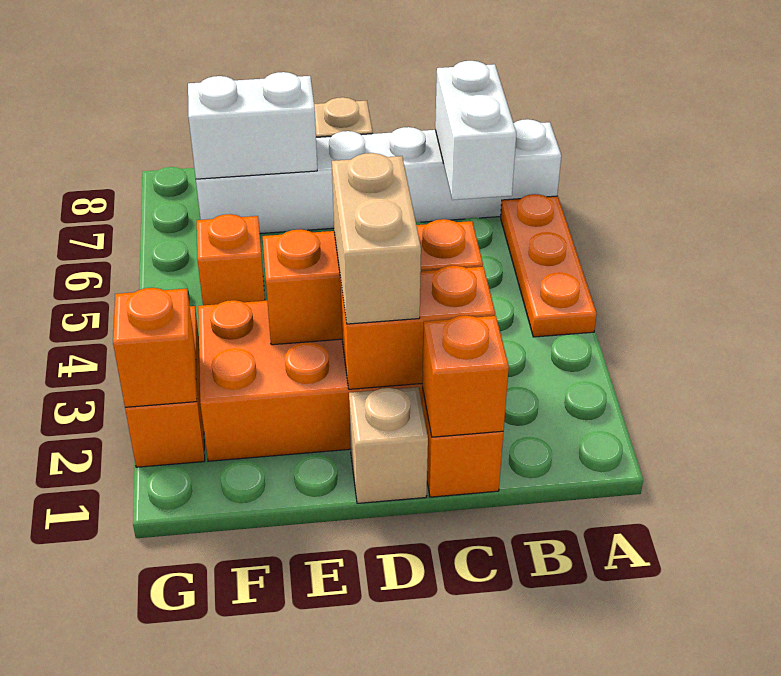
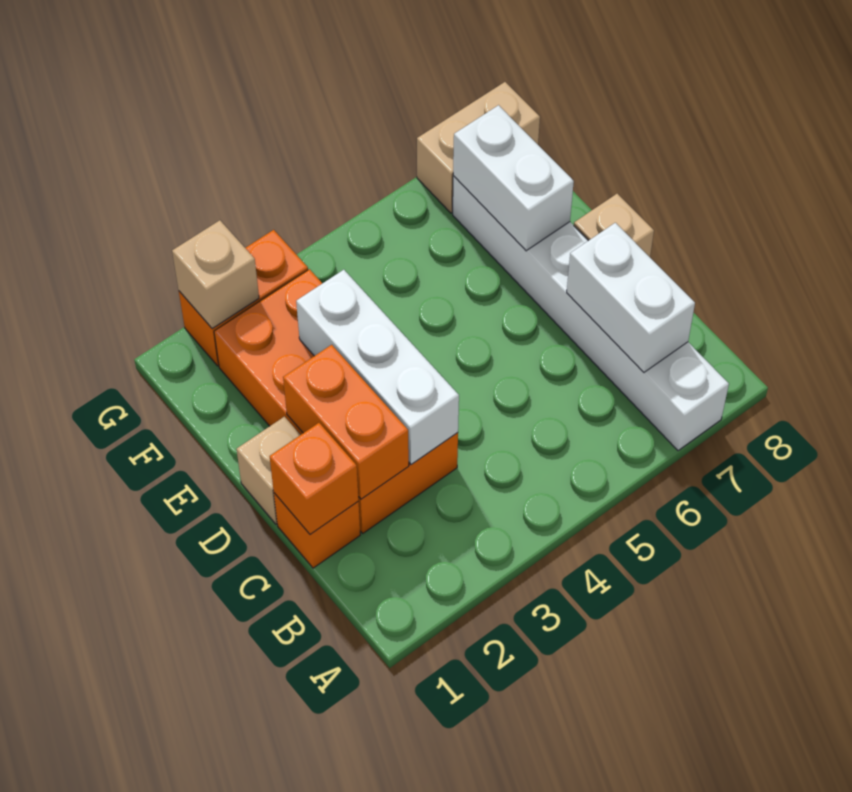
orange plate A4:A6 level 1 -> none
white brick B6:B7 level 2 -> white brick B7:C7 level 2
orange brick C3:E3 level 2 -> white brick C3:E3 level 2
tan brick D2:D3 level 3 -> tan brick G7:G8 level 1
orange brick F5 level 1 -> none
orange brick G2 level 2 -> tan brick G2 level 2

